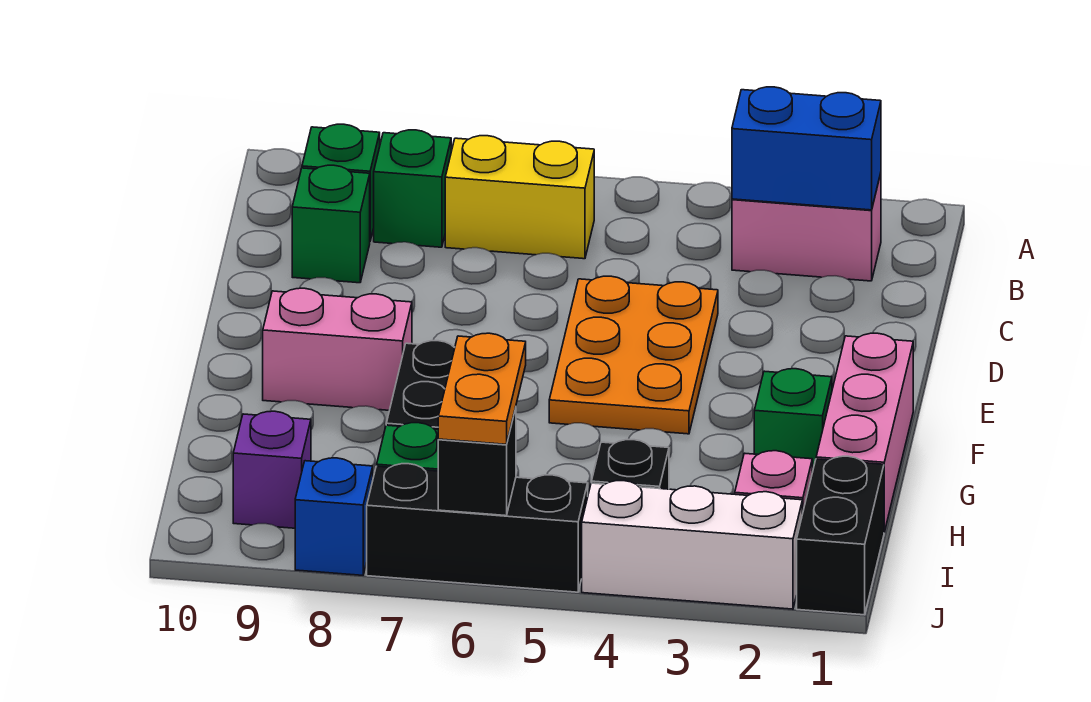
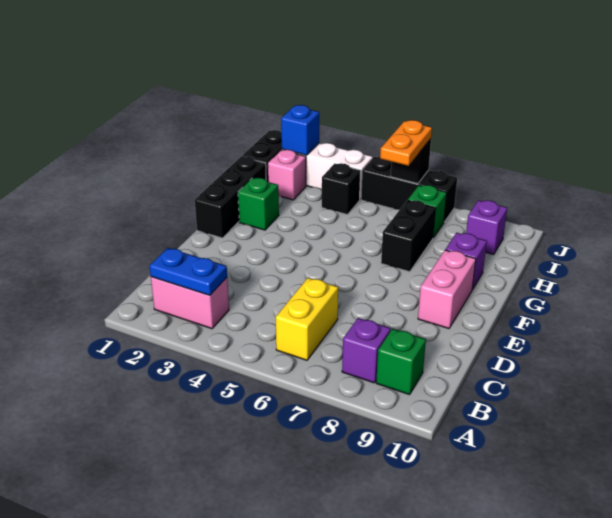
blue brick B2:B3 level 2 -> blue plate B2:B3 level 2
yellow brick B6:B7 level 1 -> yellow brick B6:C6 level 1
green brick B8 level 1 -> purple brick B8 level 1
green brick C9 level 1 -> none
orange plate D4:F5 level 1 -> none
pink brick F1:H1 level 1 -> black brick F1:H1 level 1
pink brick F8:F9 level 1 -> pink brick E9:F9 level 1
none -> purple brick G9 level 1
blue brick J8 level 1 -> blue brick J2 level 2

